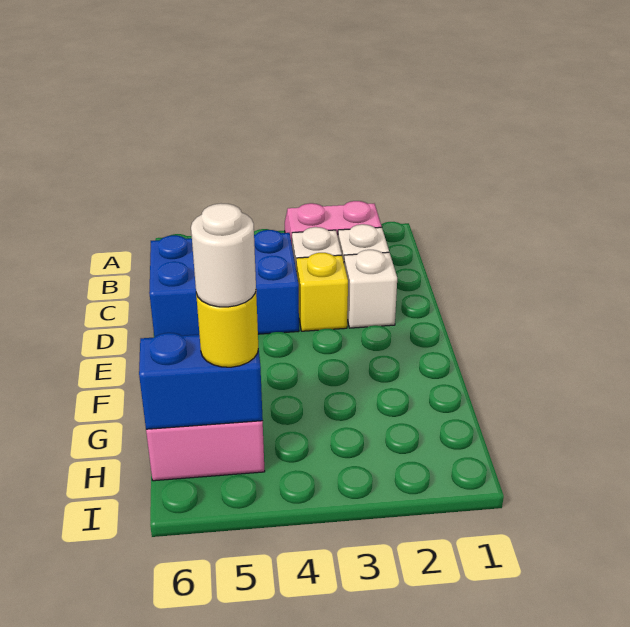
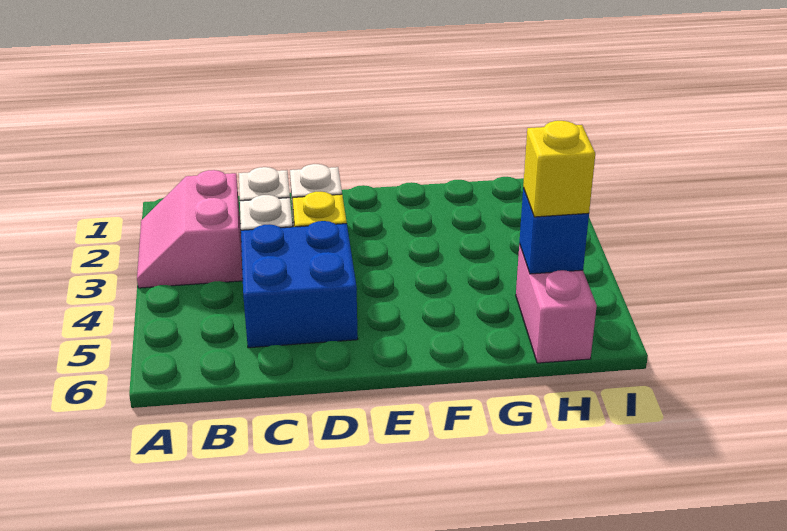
blue brick C4:D6 level 1 -> blue brick C4:D5 level 1
blue brick H5:H6 level 2 -> blue brick H5 level 2
yellow round brick H5 level 3 -> yellow brick H5 level 3
white round brick H5 level 4 -> none

